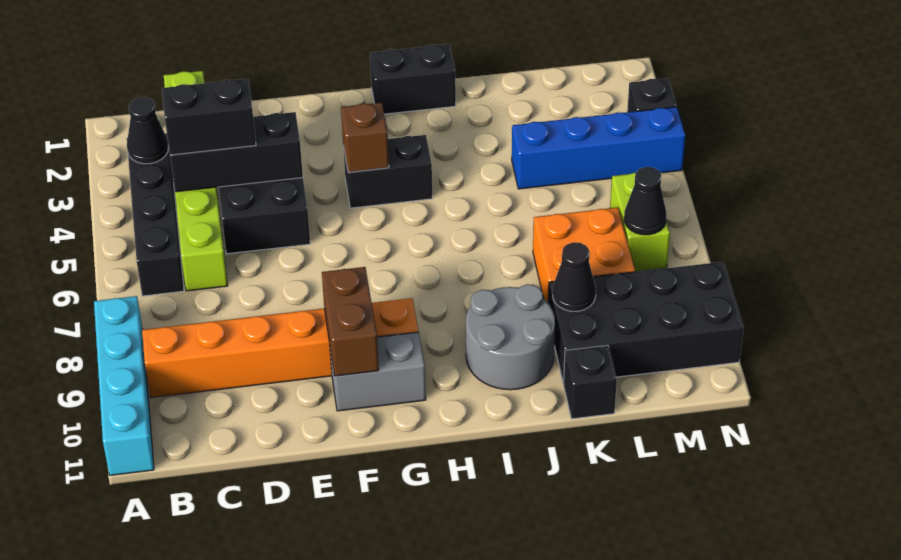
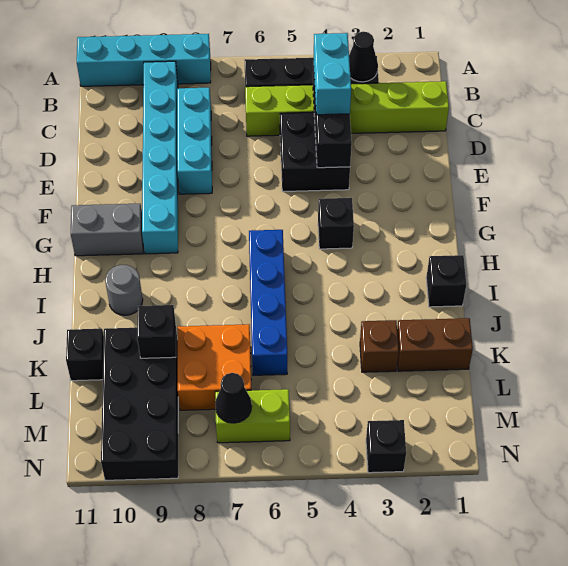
orange brick B9:G9 level 1 -> cyan brick B9:G9 level 1
black brick C4:D4 level 3 -> cyan brick C4:D4 level 3
none -> cyan brick C8:E8 level 1
brown brick F9:F10 level 2 -> brown brick K1:K2 level 1
grey brick F10:G10 level 1 -> grey brick G10:G11 level 1
black brick G4:H4 level 1 -> black brick G4 level 1
brown brick G4 level 2 -> brown brick K3 level 1
black brick H1:I1 level 1 -> black brick I1 level 1
grey round brick I9:J10 level 1 -> grey round brick I10 level 1
blue brick K4:N4 level 1 -> blue brick H6:K6 level 1
black cone K9 level 2 -> black brick K9 level 2

